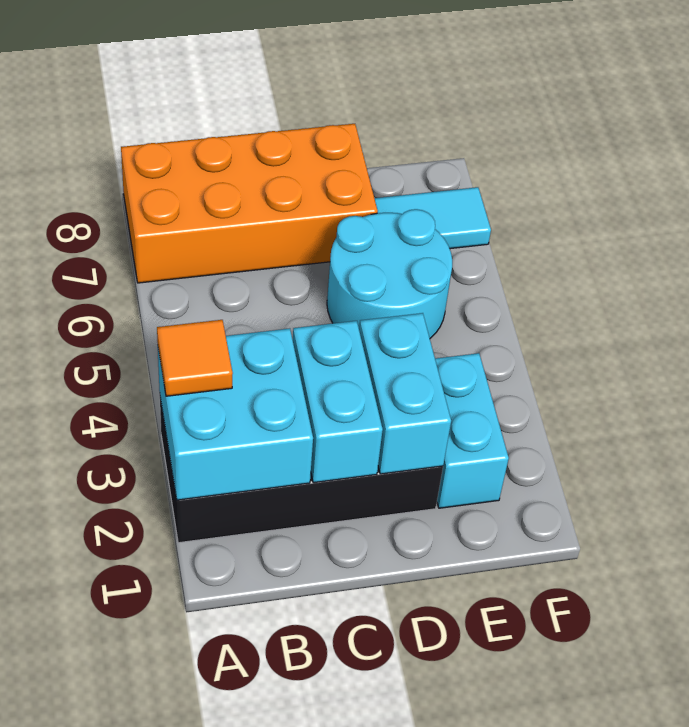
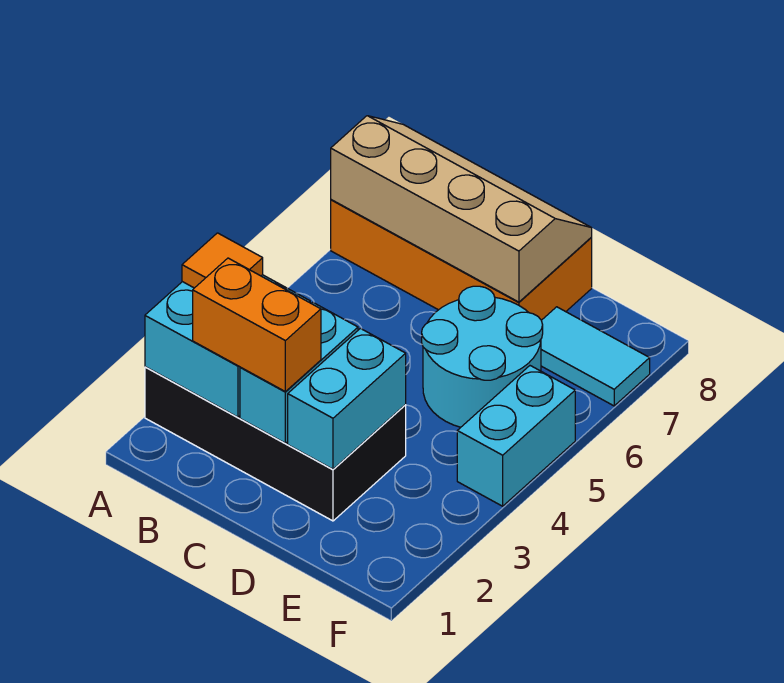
none -> tan slope A7:D8 level 2 top 7
none -> orange brick B2:C2 level 3
cyan brick E2:E3 level 1 -> cyan brick F4:F5 level 1

